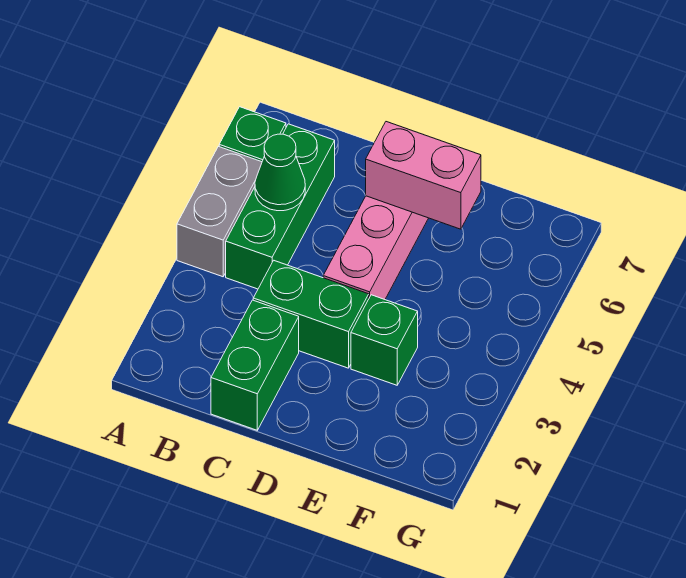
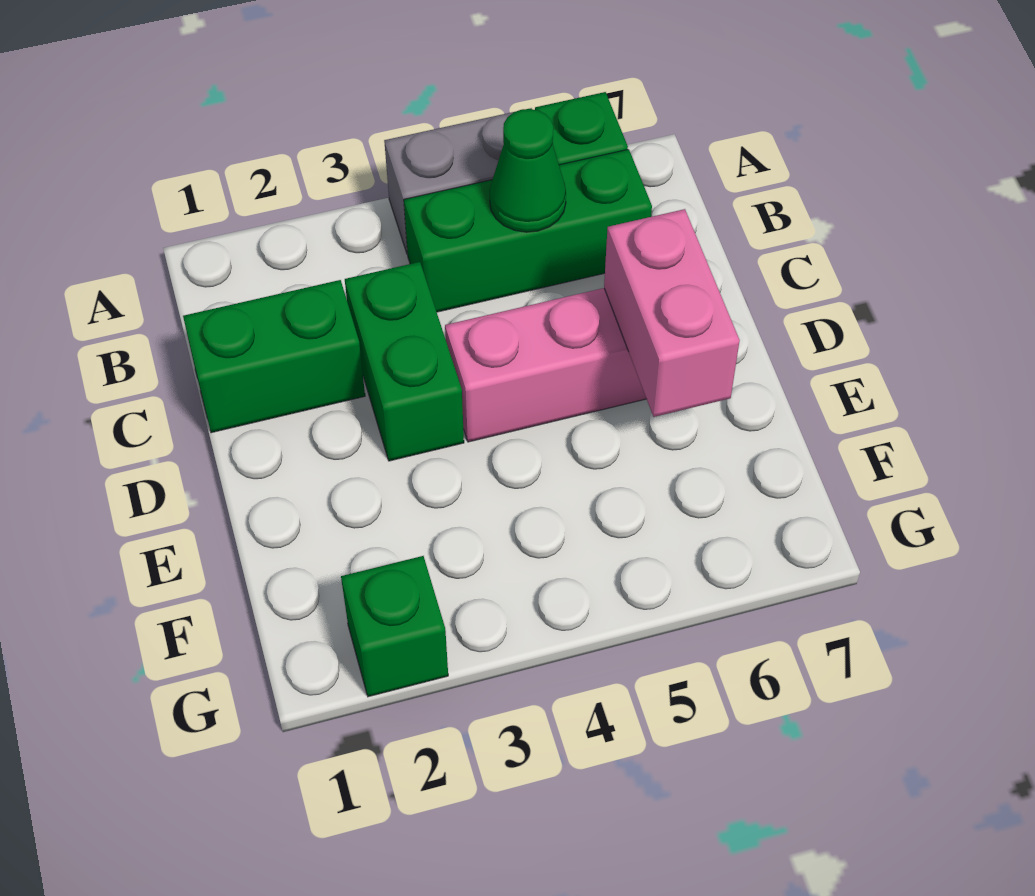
green brick E3 level 1 -> green brick G2 level 1

